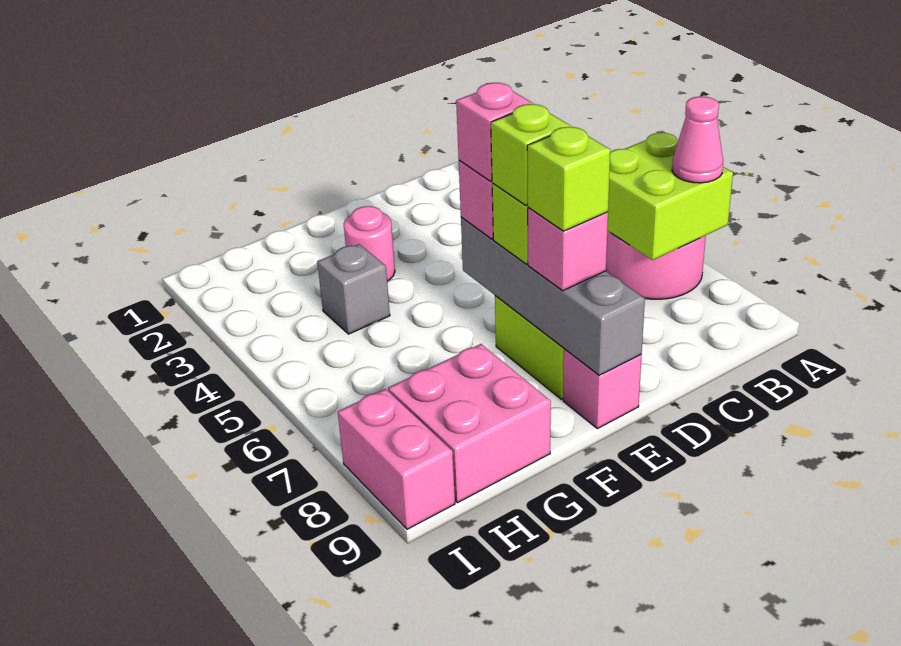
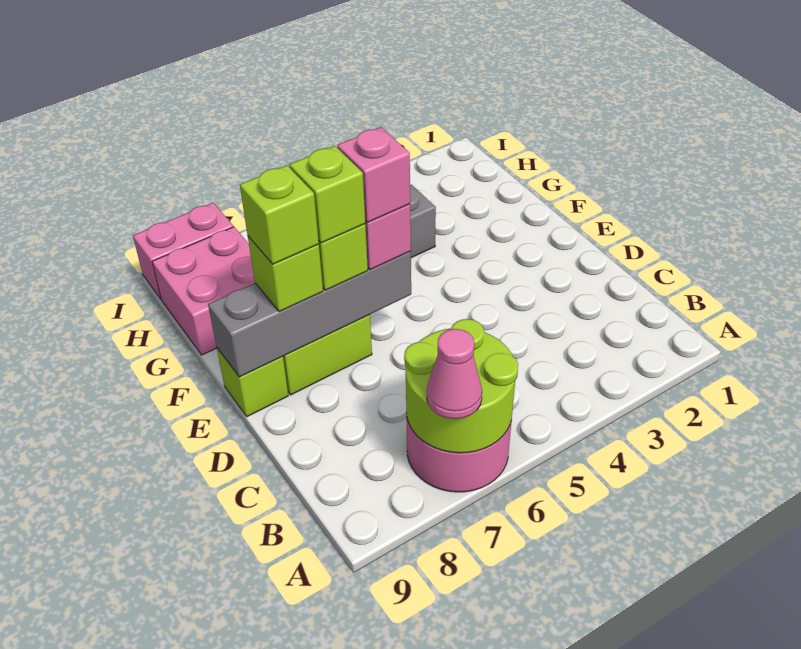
lime brick A6:B7 level 2 -> lime round brick A6:B7 level 2
pink brick E8 level 3 -> lime brick E8 level 3
pink brick E9 level 1 -> lime brick E9 level 1
pink round brick F3 level 1 -> none

